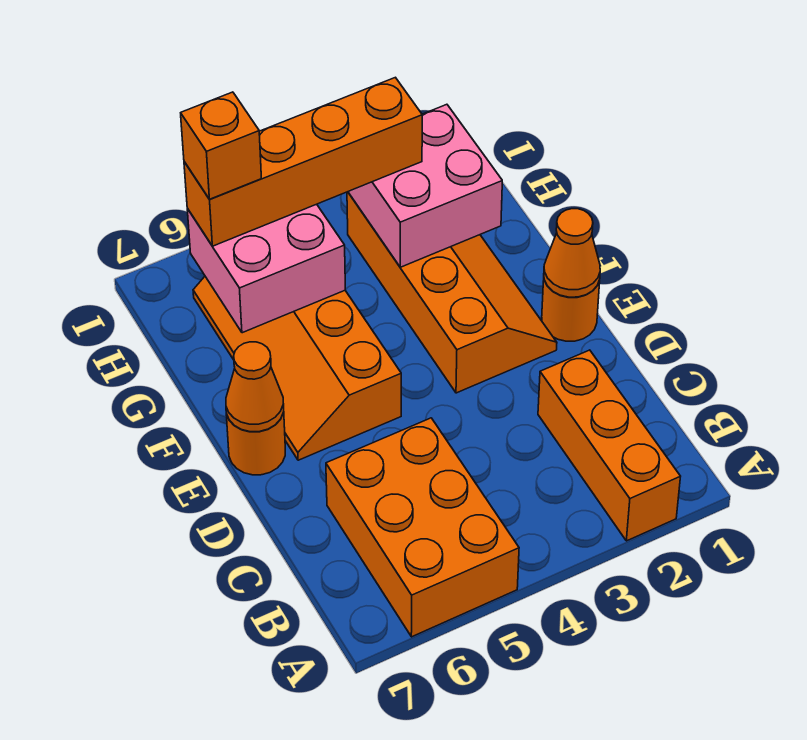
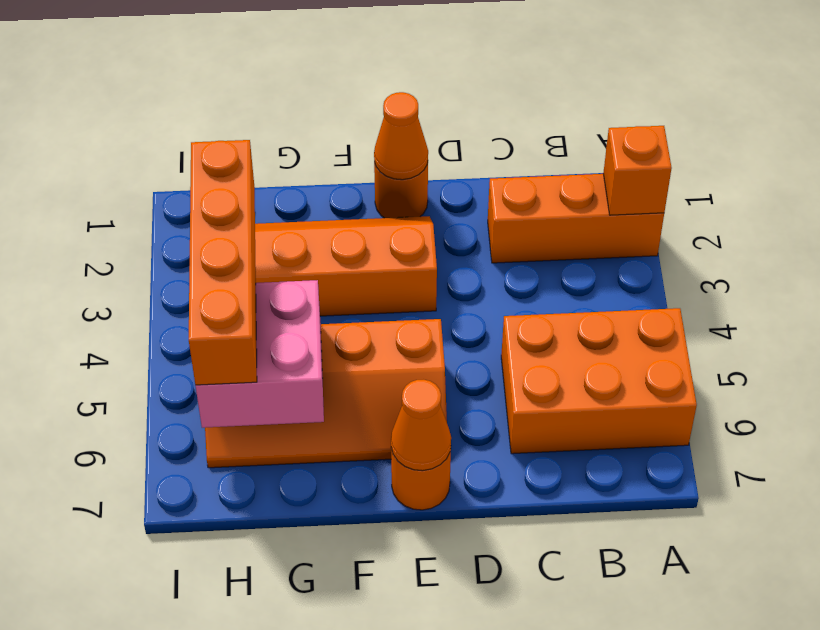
pink brick G2:H3 level 2 -> none
orange brick H6 level 4 -> orange brick A2 level 2

